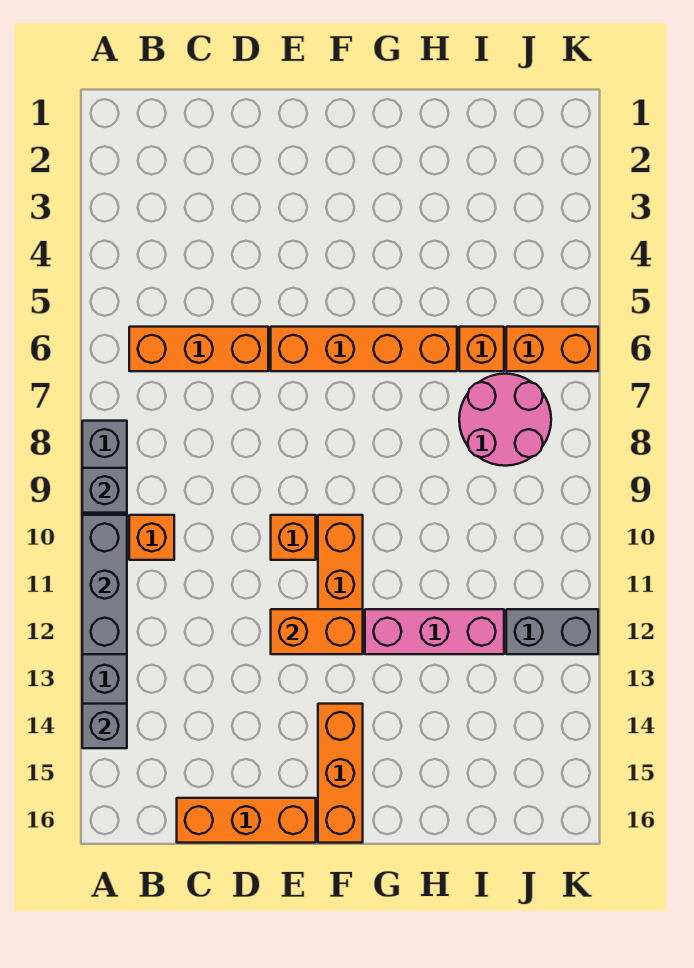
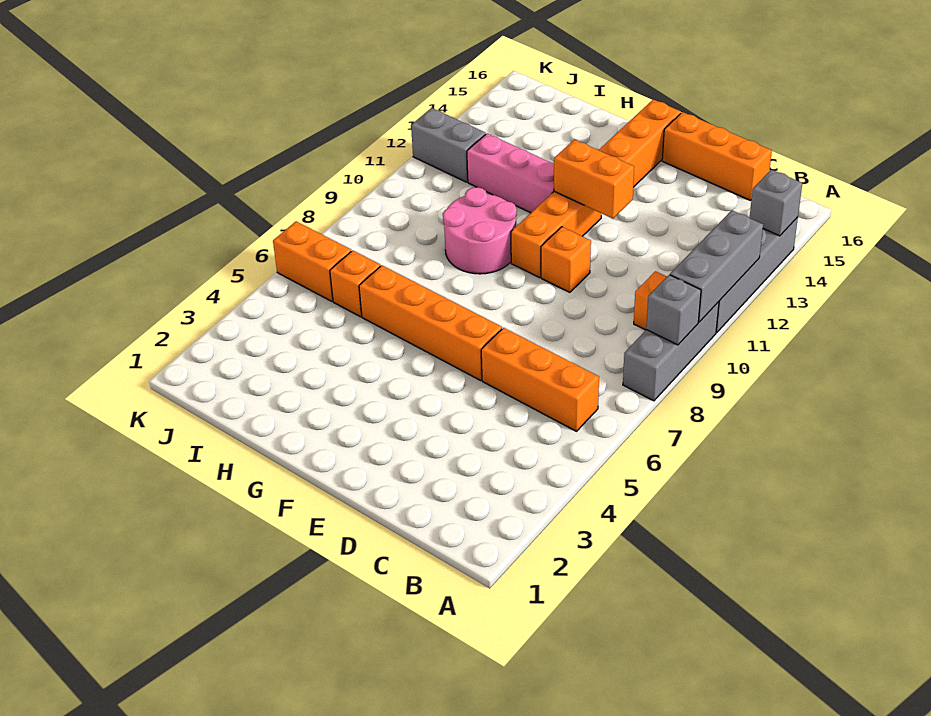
pink round brick I7:J8 level 1 -> pink round brick G9:H10 level 1

